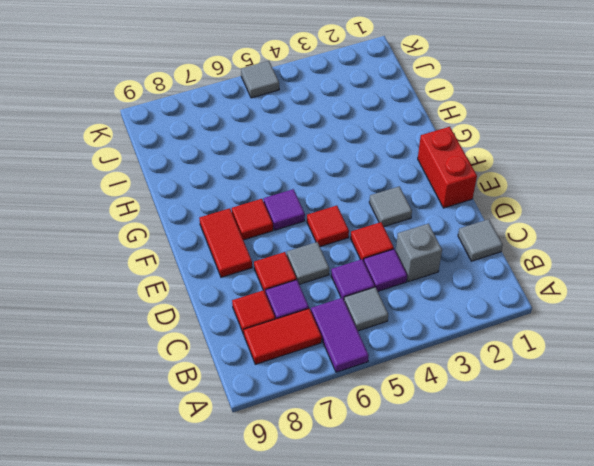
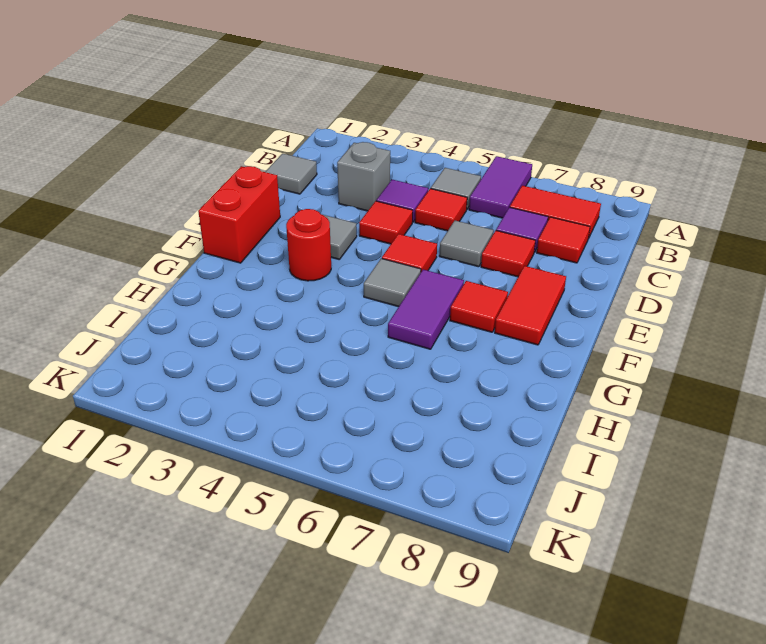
purple tile C5 level 1 -> red tile C5 level 1
none -> red round brick F3 level 1
purple tile F6 level 1 -> purple tile F6:G6 level 1
grey tile K5 level 1 -> grey tile F5 level 1

